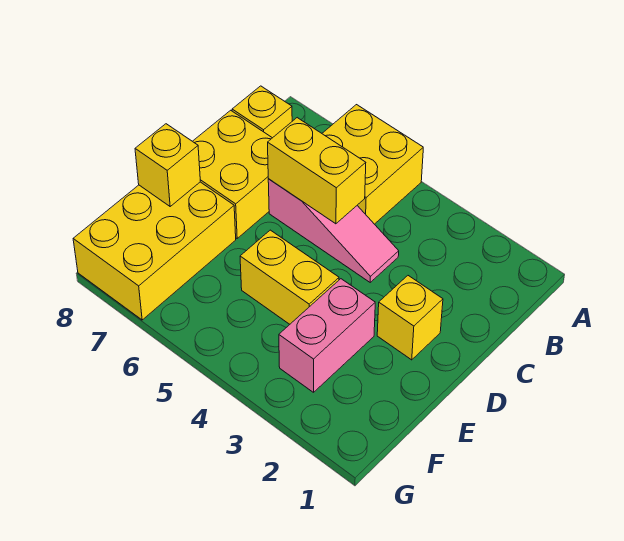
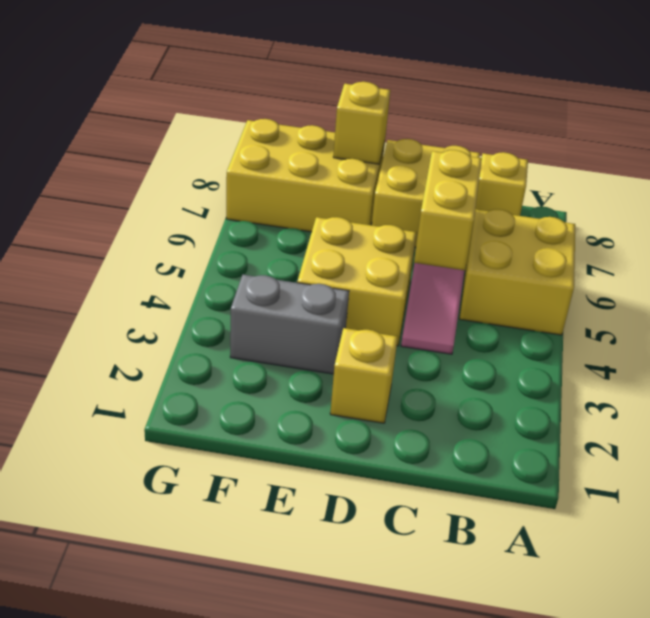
pink brick E3:F3 level 1 -> grey brick E3:F3 level 1
yellow brick E4:E5 level 1 -> yellow brick D4:E5 level 1

